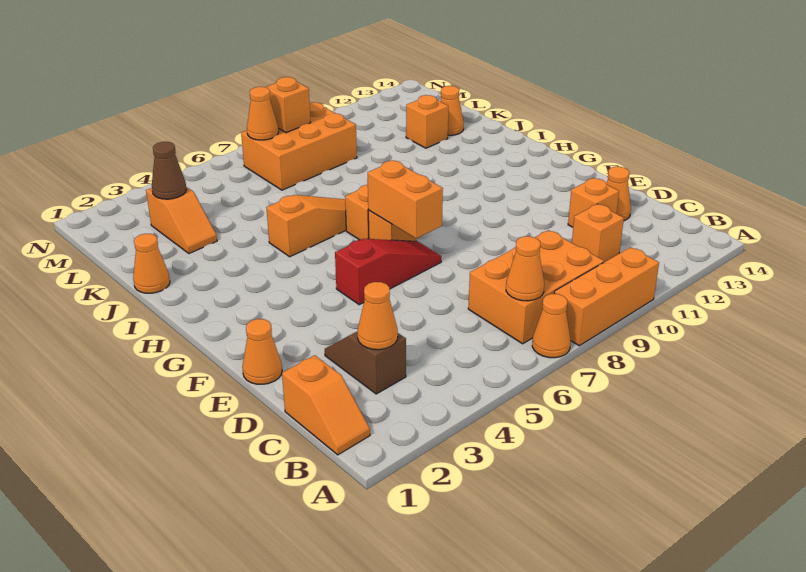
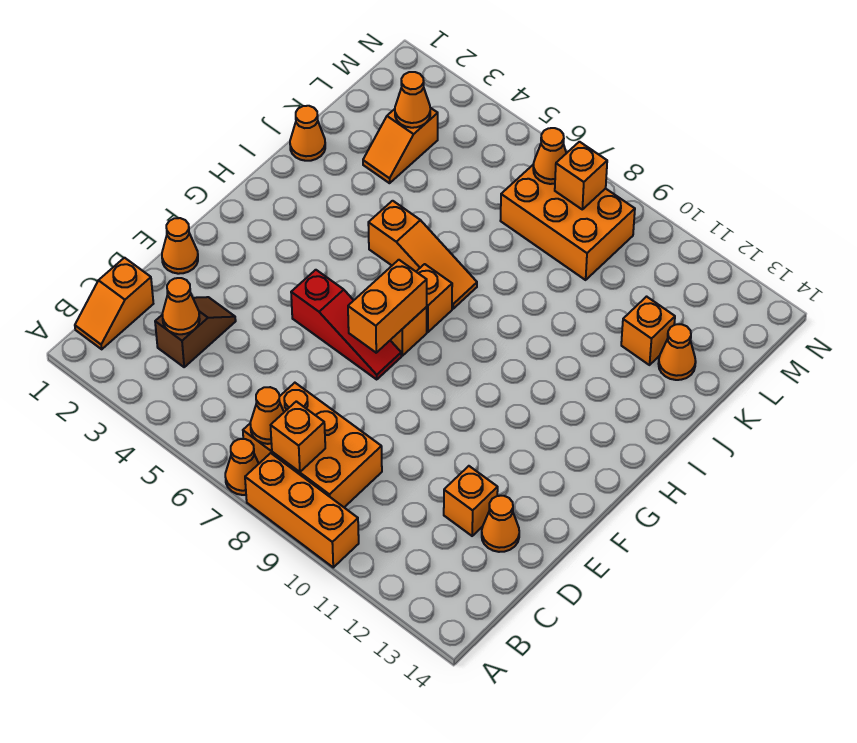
orange brick C11 level 1 -> orange brick B8 level 2
brown cone L3 level 2 -> orange cone L3 level 2

